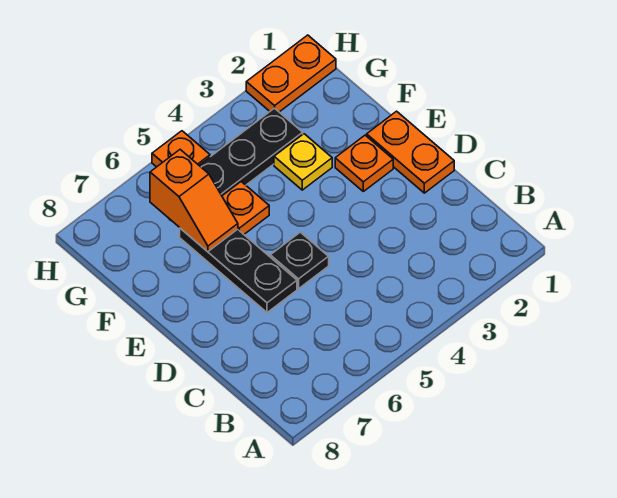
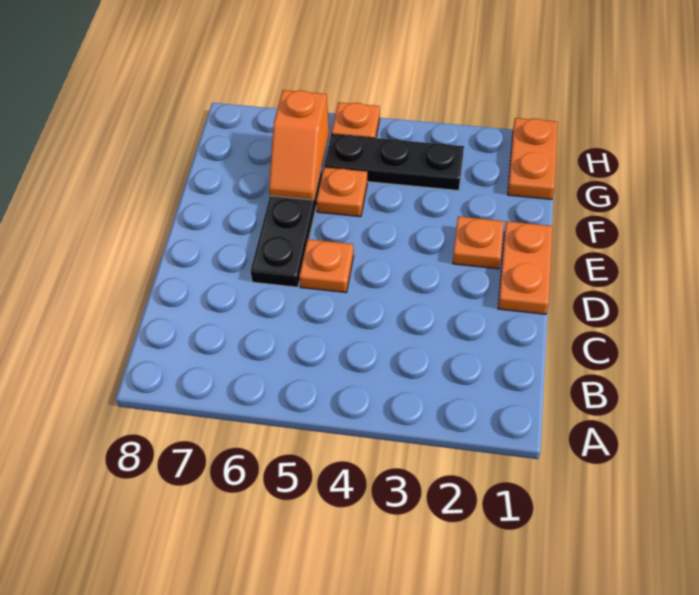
black plate D5 level 1 -> orange plate D5 level 1
yellow plate F3 level 1 -> none
orange plate H1:H2 level 1 -> orange plate G1:H1 level 1

